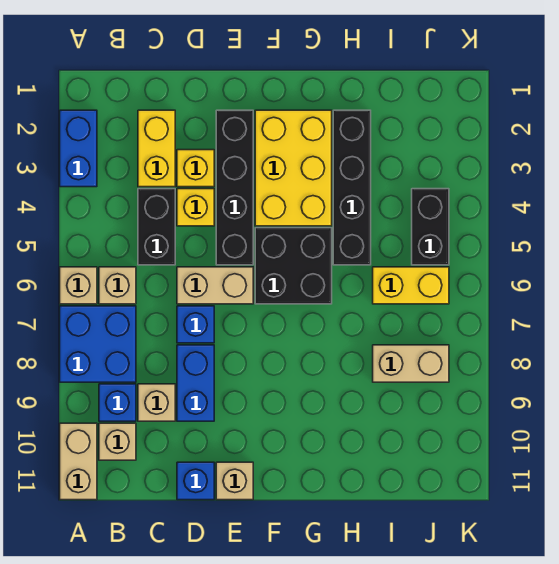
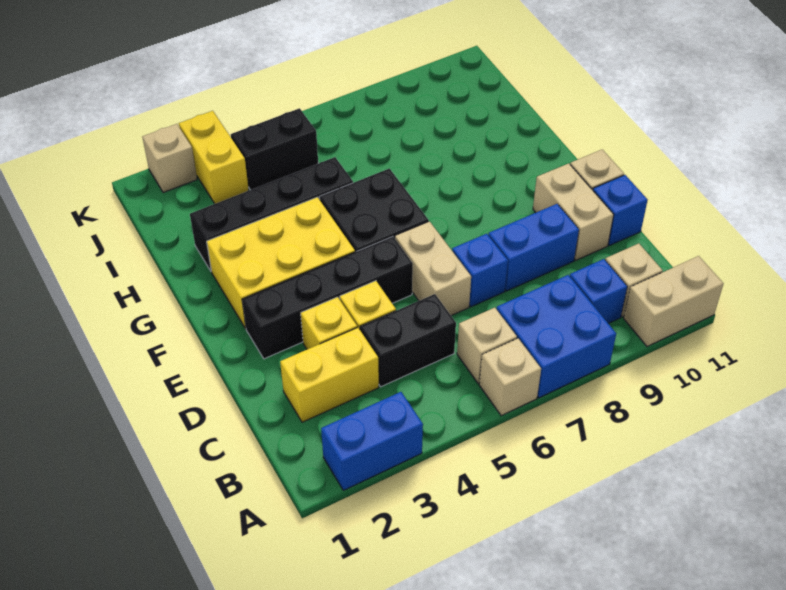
tan brick C9 level 1 -> tan brick K2 level 1
yellow brick I6:J6 level 1 -> yellow brick J3:K3 level 1
tan brick I8:J8 level 1 -> tan brick D10:E10 level 1

